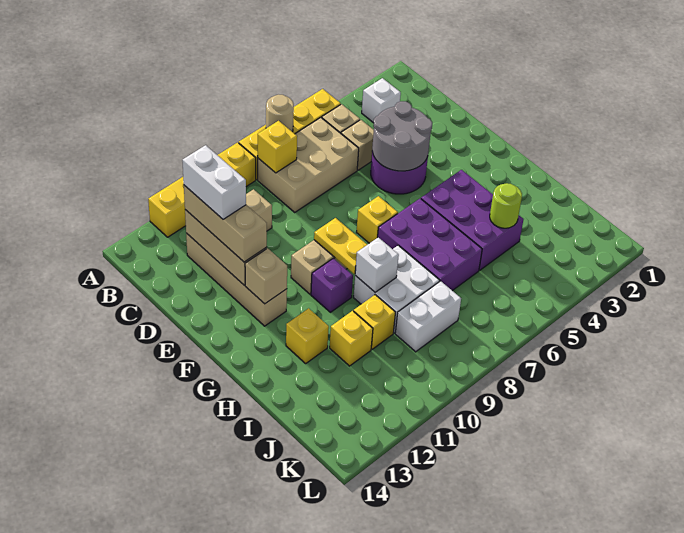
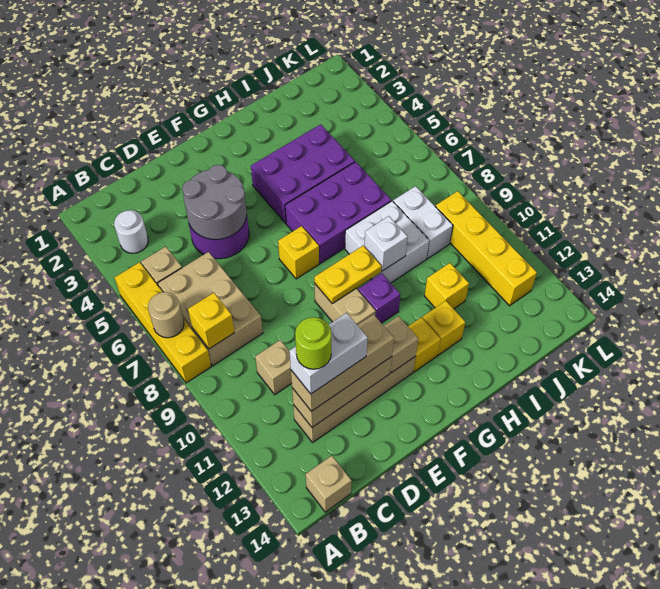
yellow brick A9:A12 level 1 -> yellow brick K9:K12 level 1
white brick B3 level 1 -> white round brick B3 level 1
tan brick C5 level 1 -> tan brick B14 level 1
lime round brick I4 level 2 -> lime round brick C12 level 5
yellow brick I10 level 1 -> yellow brick G12 level 1

